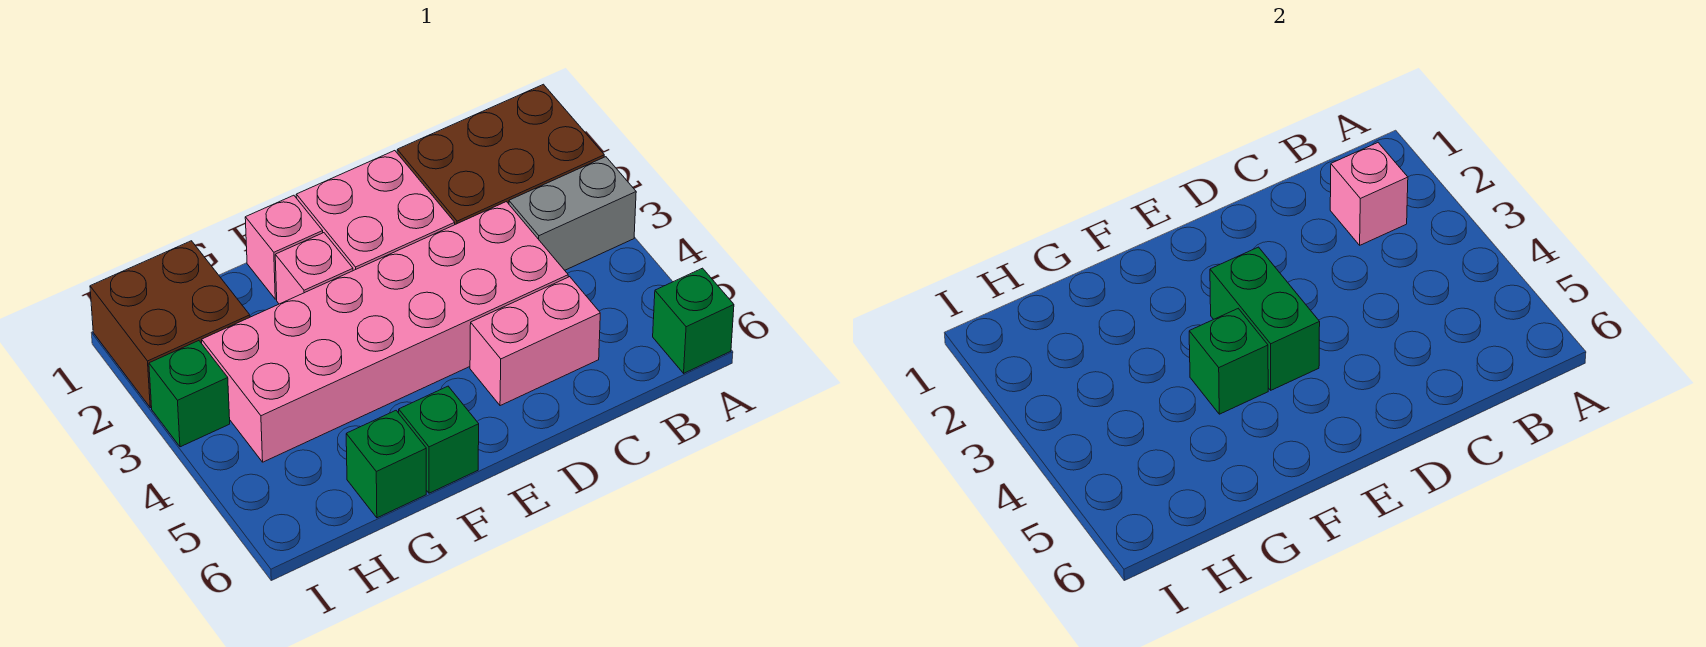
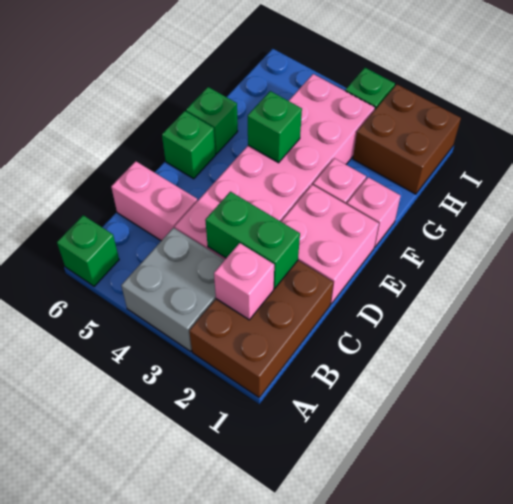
grey brick A3:B3 level 1 -> grey brick A3:B4 level 1
pink brick C5:D5 level 1 -> pink brick C5:C6 level 1
green brick E3:E4 level 2 -> green brick C2:C3 level 2
green brick G6 level 1 -> green brick E6 level 1

